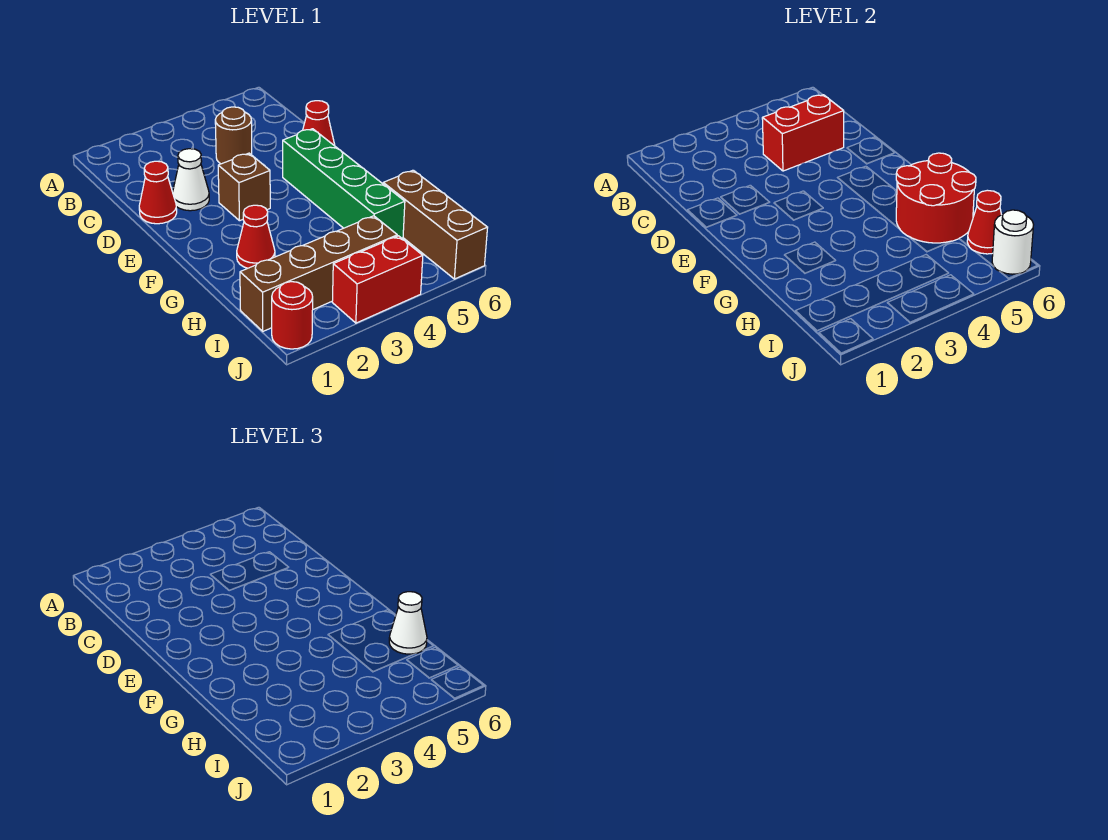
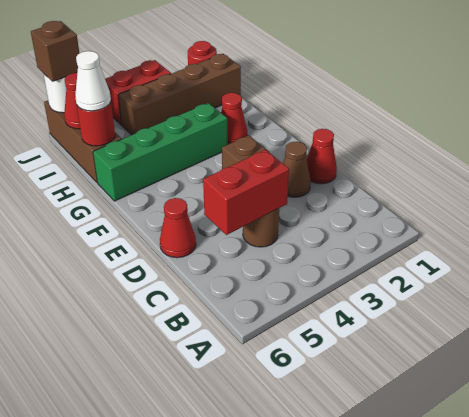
white cone D2 level 1 -> brown cone D2 level 1
green brick E5:H5 level 1 -> green brick G3:G6 level 1
red round brick G5:H6 level 2 -> red round brick H6 level 2
none -> brown brick J6 level 3

